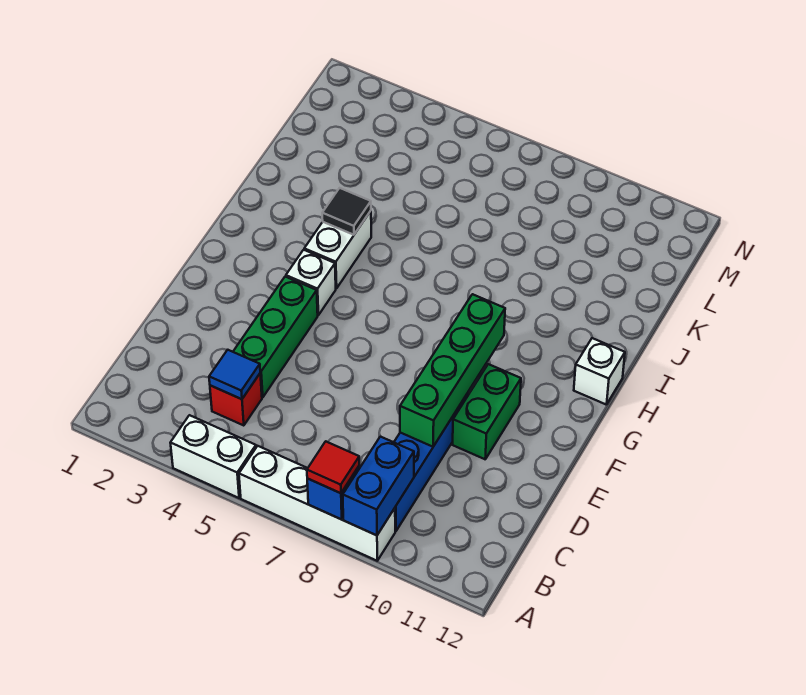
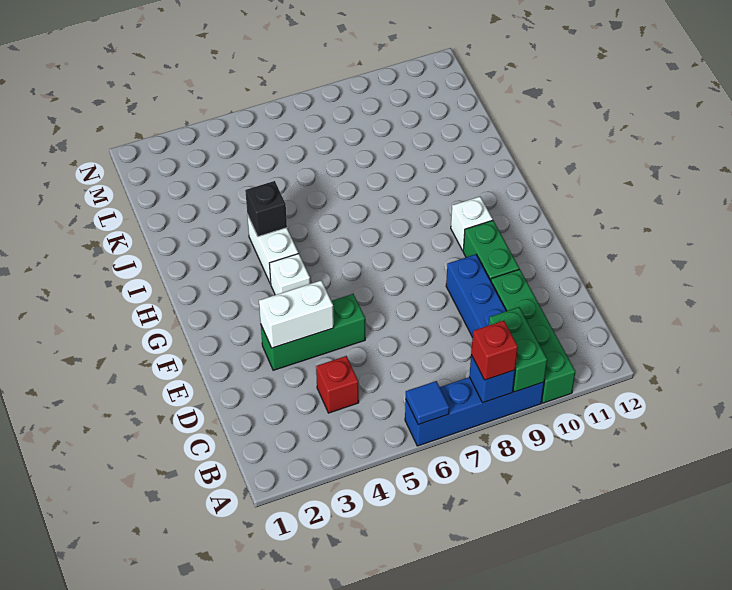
white brick A4:A5 level 1 -> white brick E3:E4 level 2
white brick A6:A9 level 1 -> blue brick A6:A9 level 1
red tile A8 level 3 -> red brick A8 level 3
blue brick A9:B9 level 2 -> green brick A9:B9 level 2
blue tile C4 level 2 -> blue tile A6 level 2
green brick D4:F4 level 1 -> green brick E3:E5 level 1
green brick D9:G9 level 2 -> green brick A10:D10 level 1
white brick H12 level 1 -> white brick G10 level 1
black tile I4 level 2 -> black brick I4 level 2

